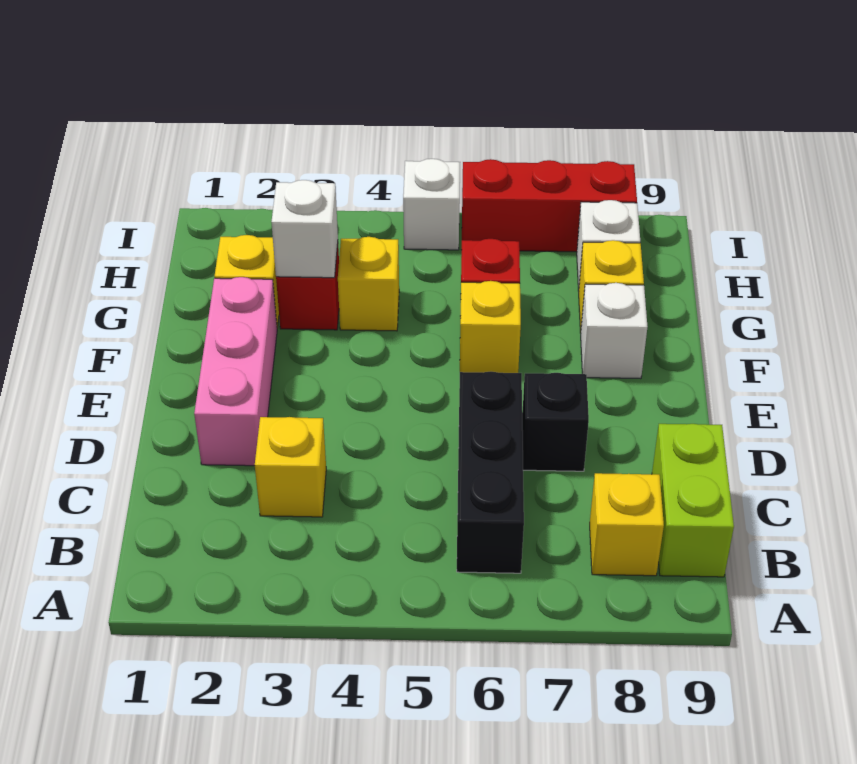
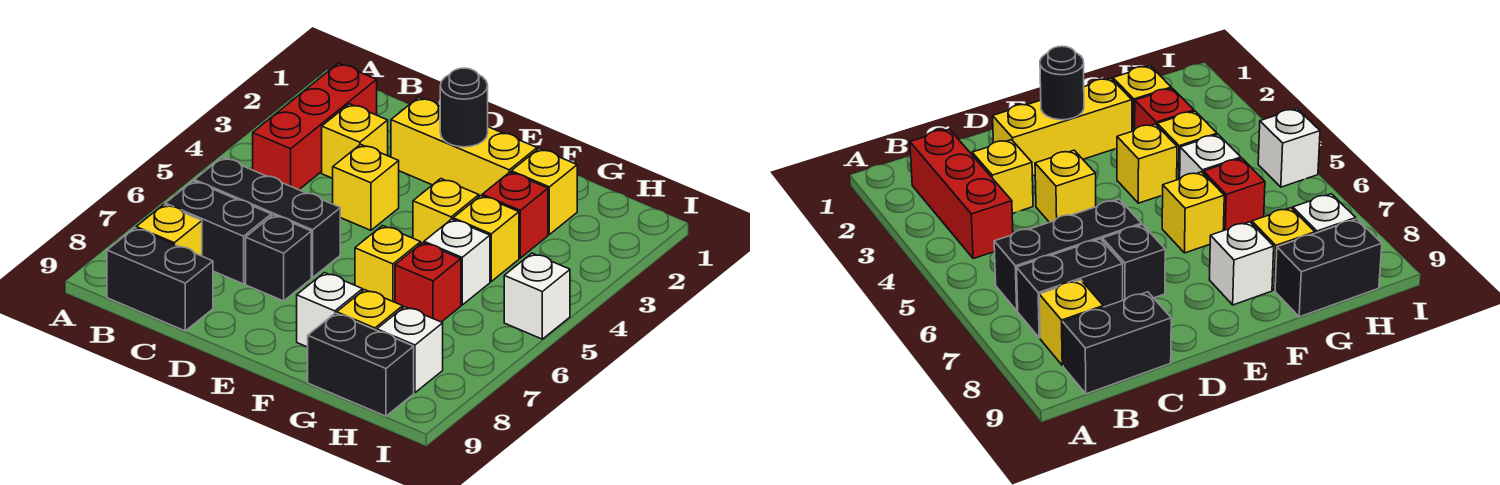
none -> black brick B7:C7 level 1
lime brick B9:C9 level 1 -> black brick B9:C9 level 1
pink brick D2:F2 level 1 -> yellow brick D2:F2 level 1
none -> yellow brick D4 level 1
none -> black round brick E2 level 2
none -> yellow brick F4 level 1
white brick G3 level 2 -> white brick G5 level 1
none -> black brick G9:H9 level 1
red brick I6:I8 level 1 -> red brick B2:B4 level 1

